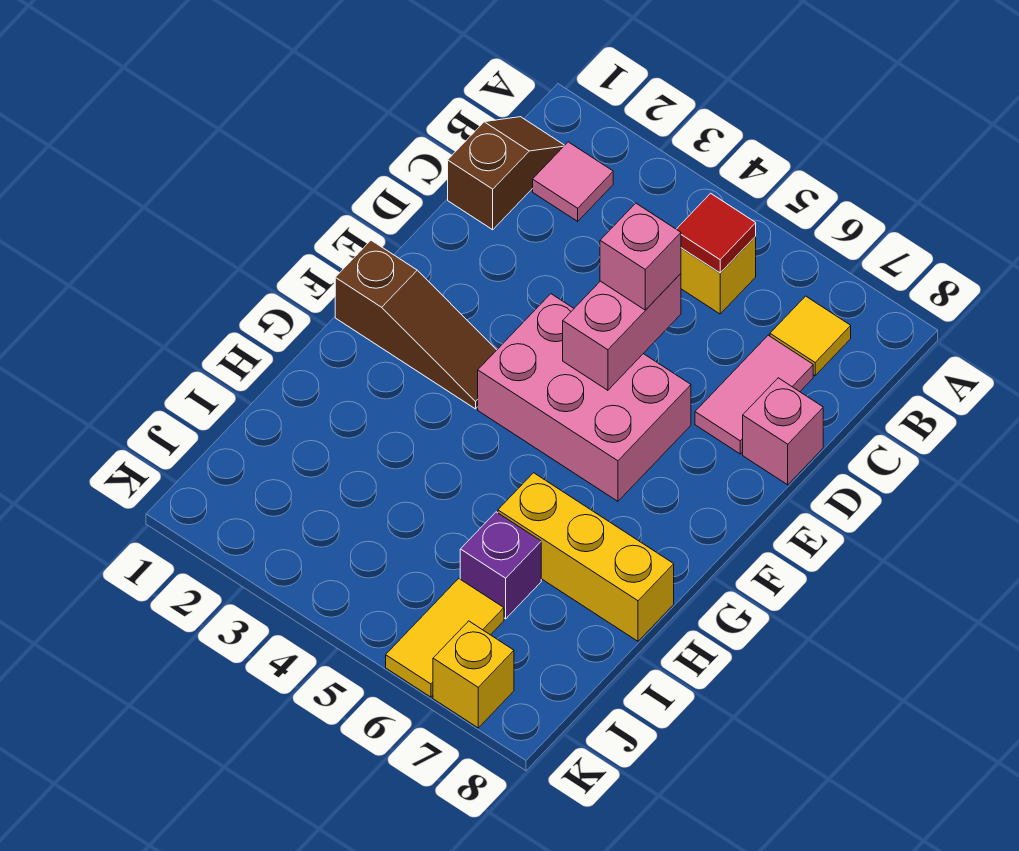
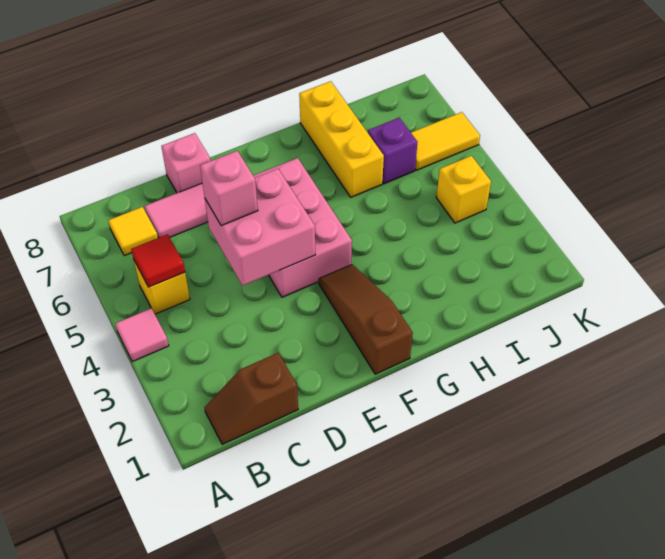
pink tile B2 level 1 -> pink tile A4 level 1
pink brick D5:E5 level 2 -> pink brick D4:E5 level 2
yellow brick K7 level 1 -> yellow brick J4 level 1

